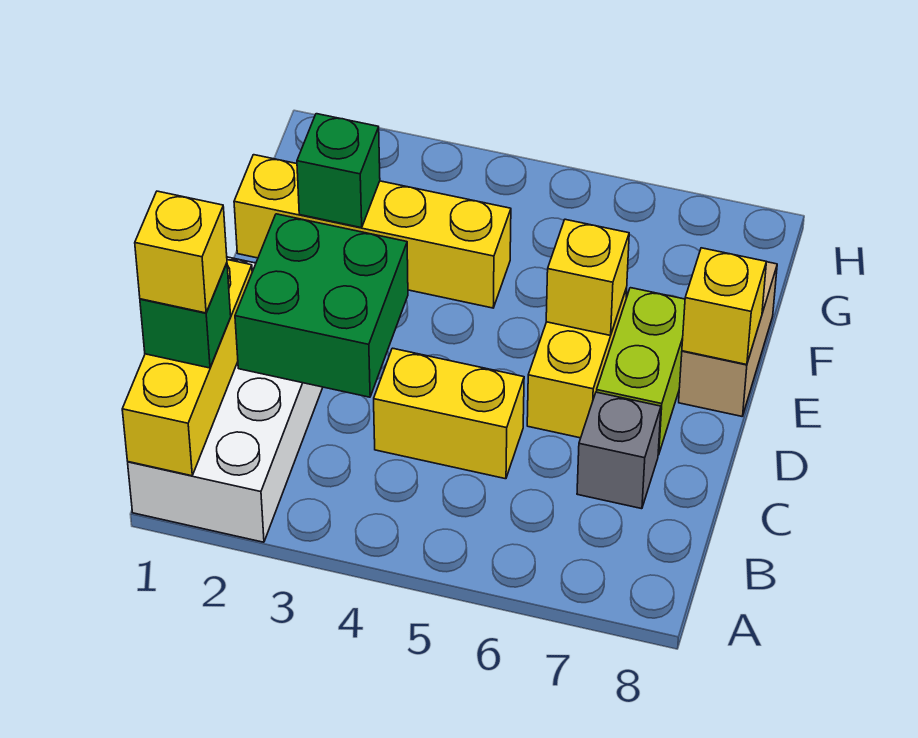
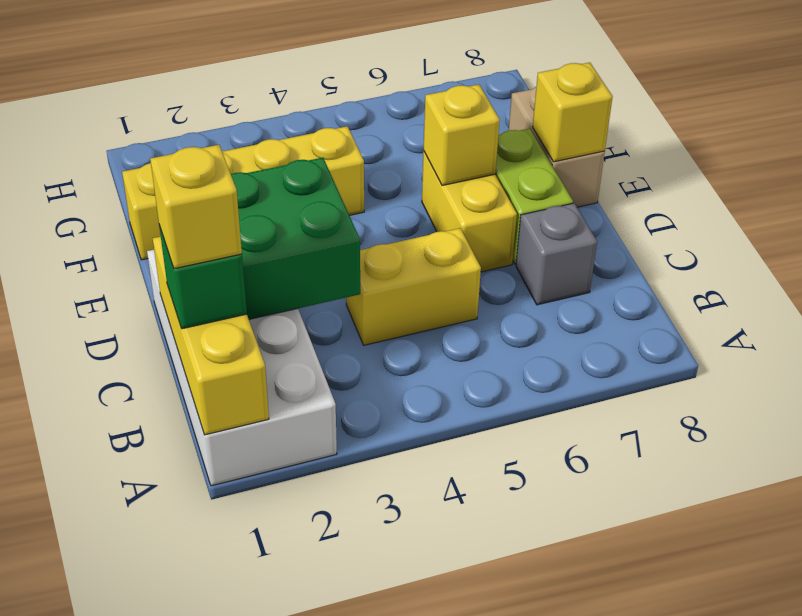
green brick F2 level 2 -> none

